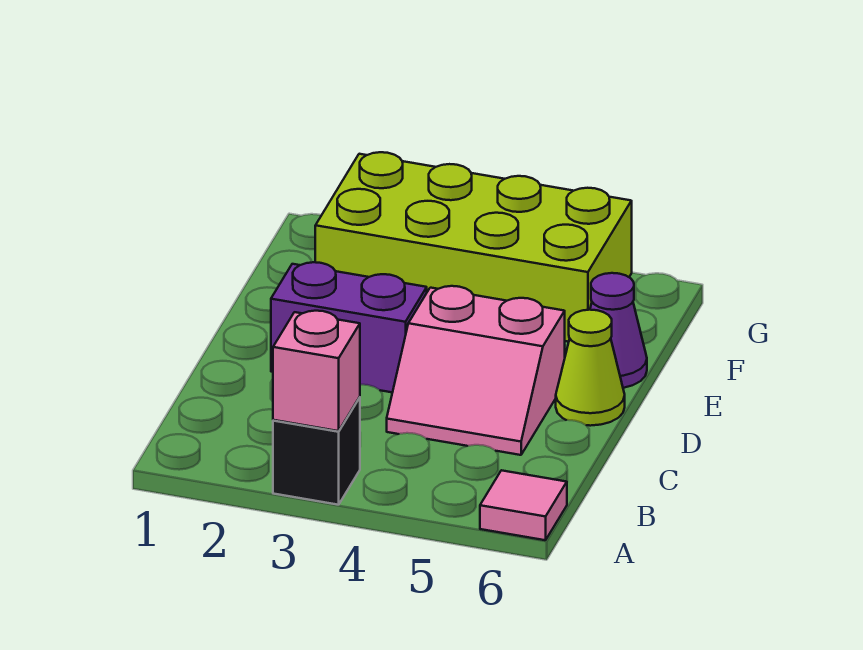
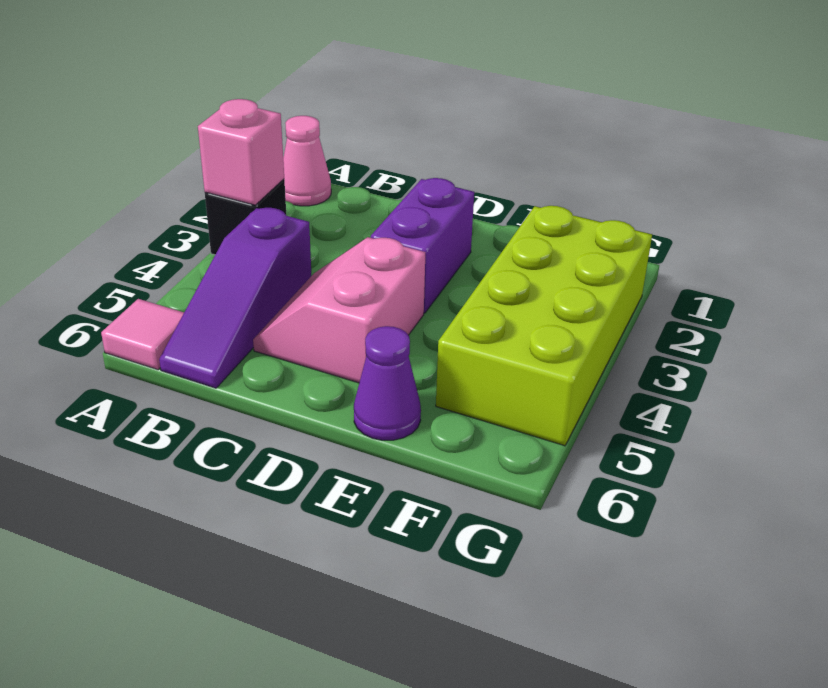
none -> pink cone A1 level 1
none -> purple slope B4:B6 level 1 top 4
lime cone D6 level 1 -> none

